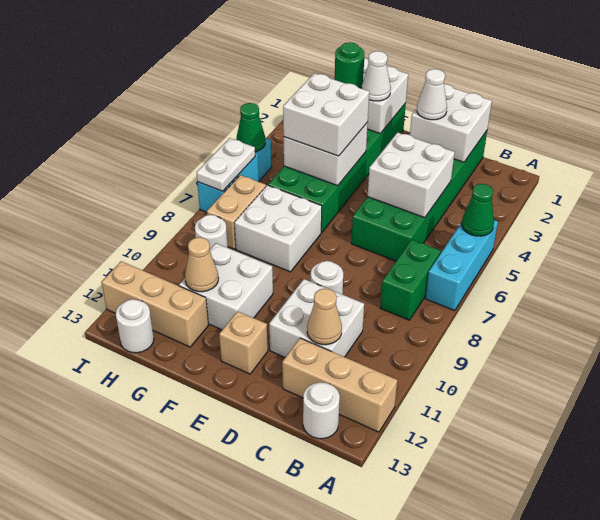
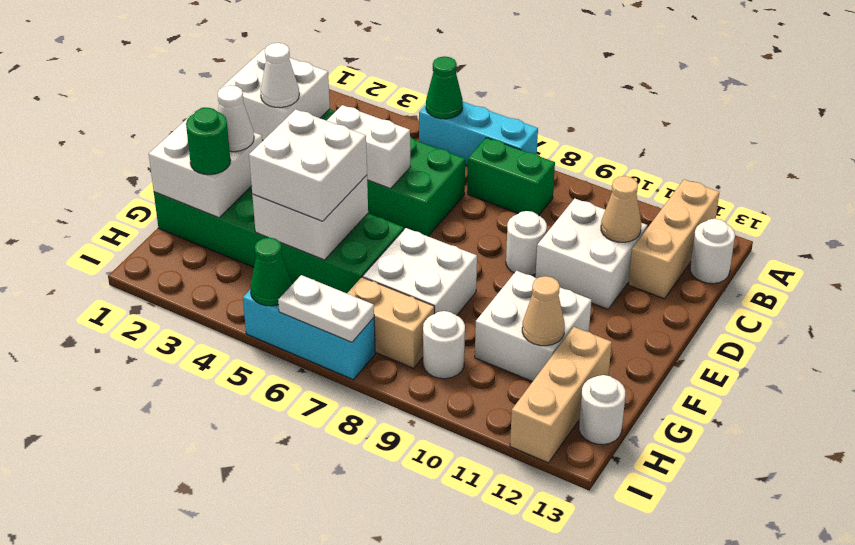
white brick C4:D5 level 2 -> white brick D4:D5 level 2
tan brick E12 level 1 -> none

